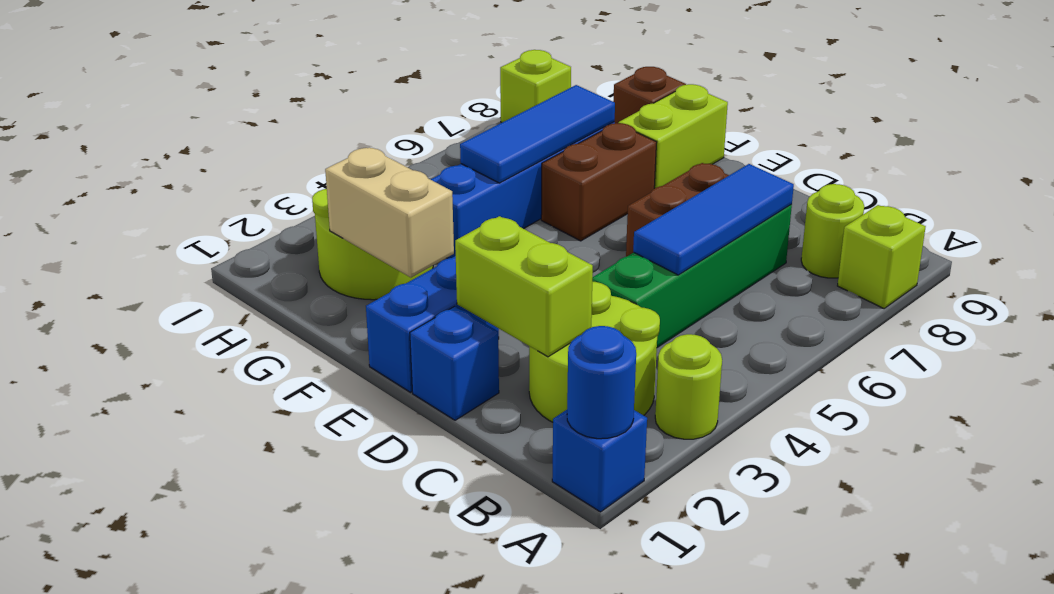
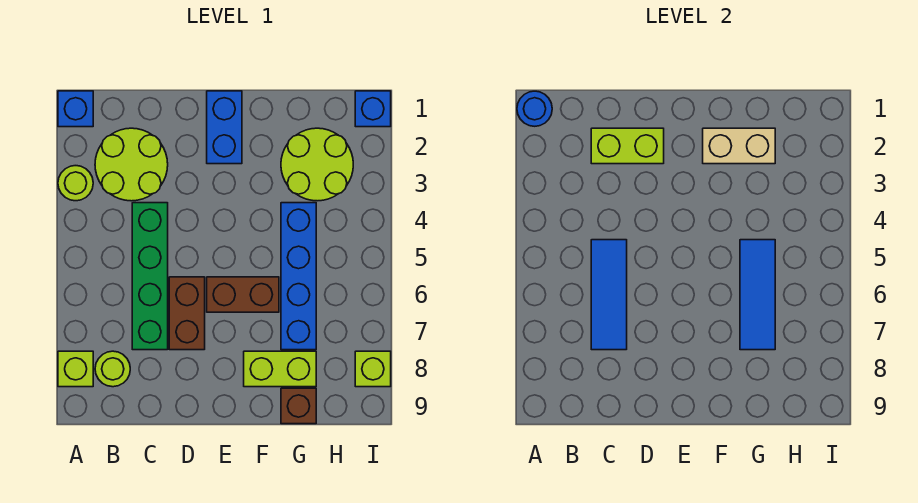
blue brick D1 level 1 -> blue brick I1 level 1
brown brick F6:F7 level 1 -> brown brick E6:F6 level 1
lime brick F8:F9 level 1 -> lime brick F8:G8 level 1

